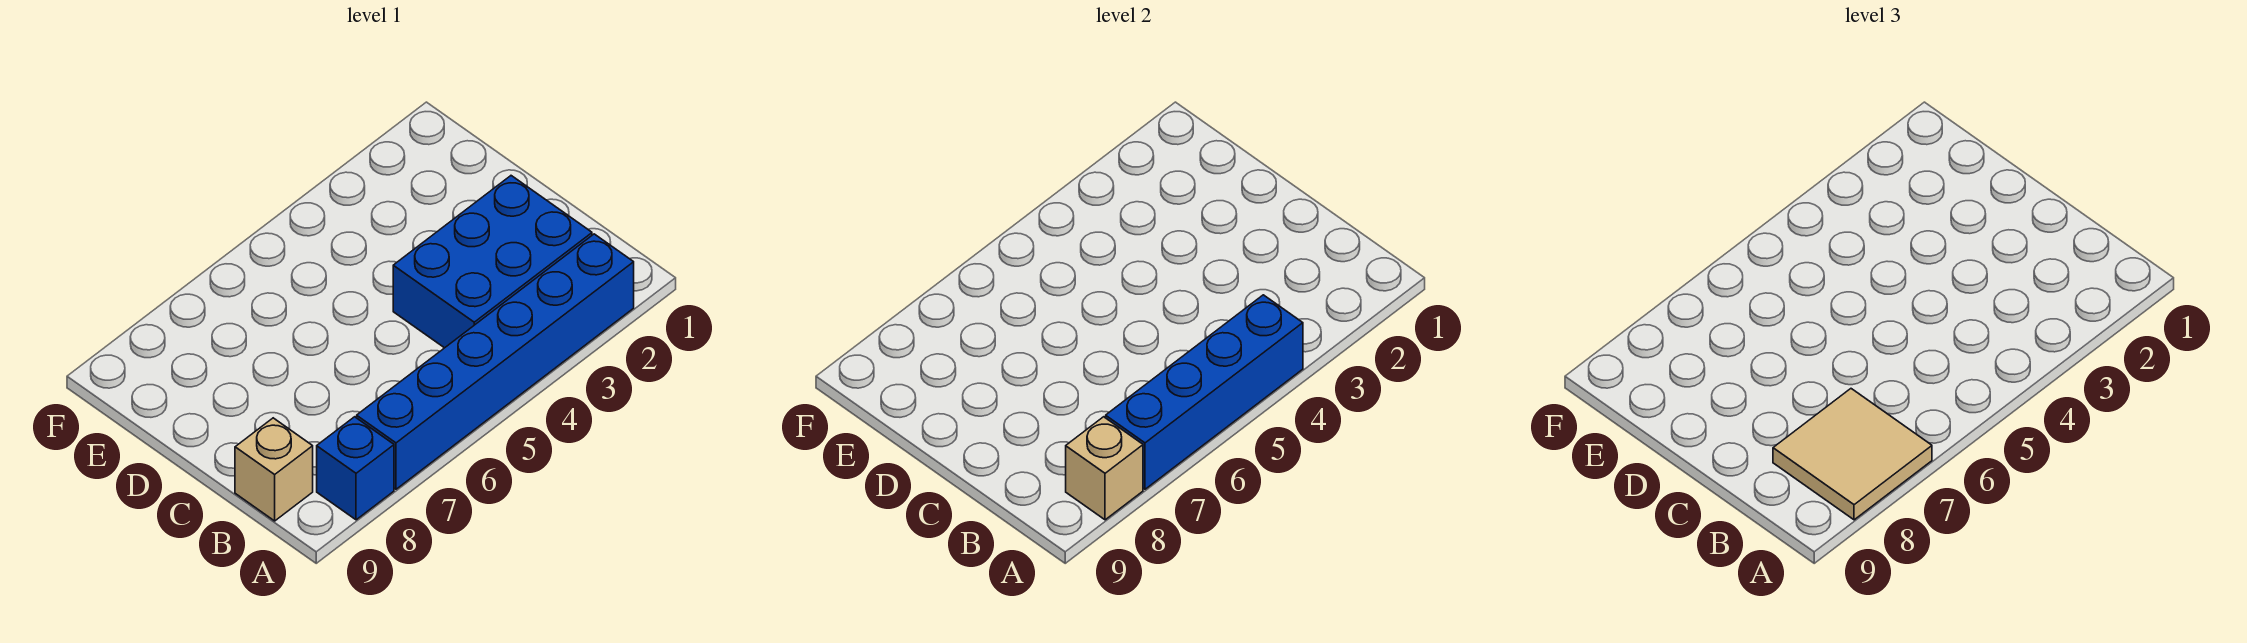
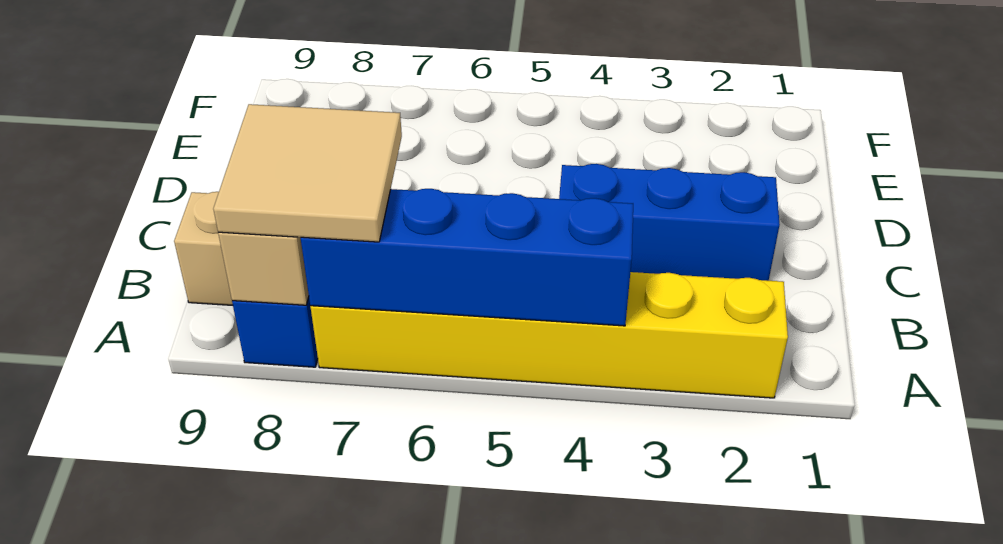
blue brick A2:A7 level 1 -> yellow brick A2:A7 level 1
blue brick B2:C4 level 1 -> blue brick C2:C4 level 1

